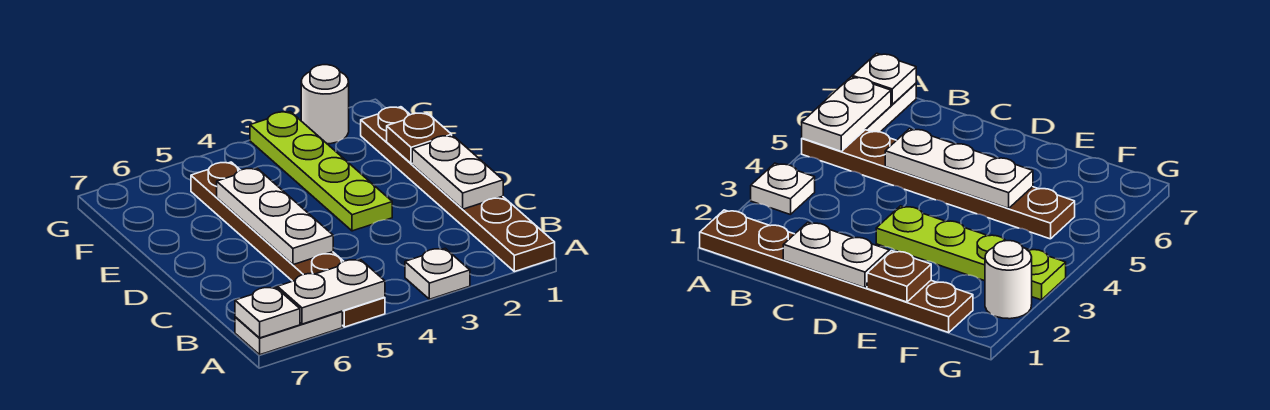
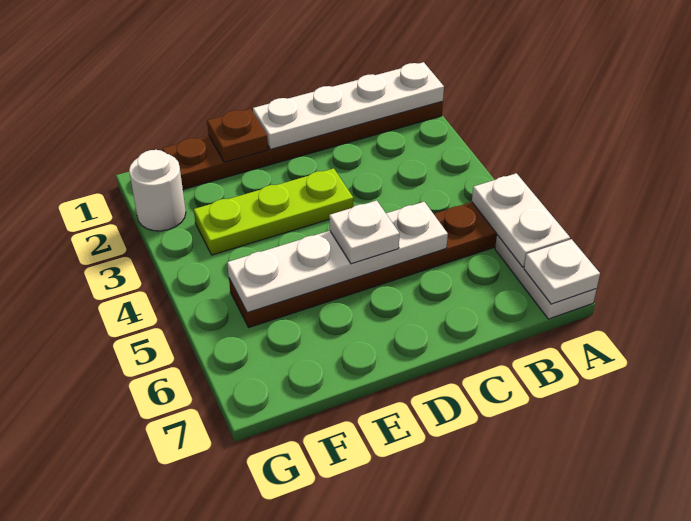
white plate A3 level 1 -> white plate D5 level 3
white plate C1:D1 level 2 -> white plate A1:D1 level 2
white plate C5:E5 level 2 -> white plate C5:F5 level 2
lime plate D3:G3 level 1 -> lime plate D3:F3 level 1

